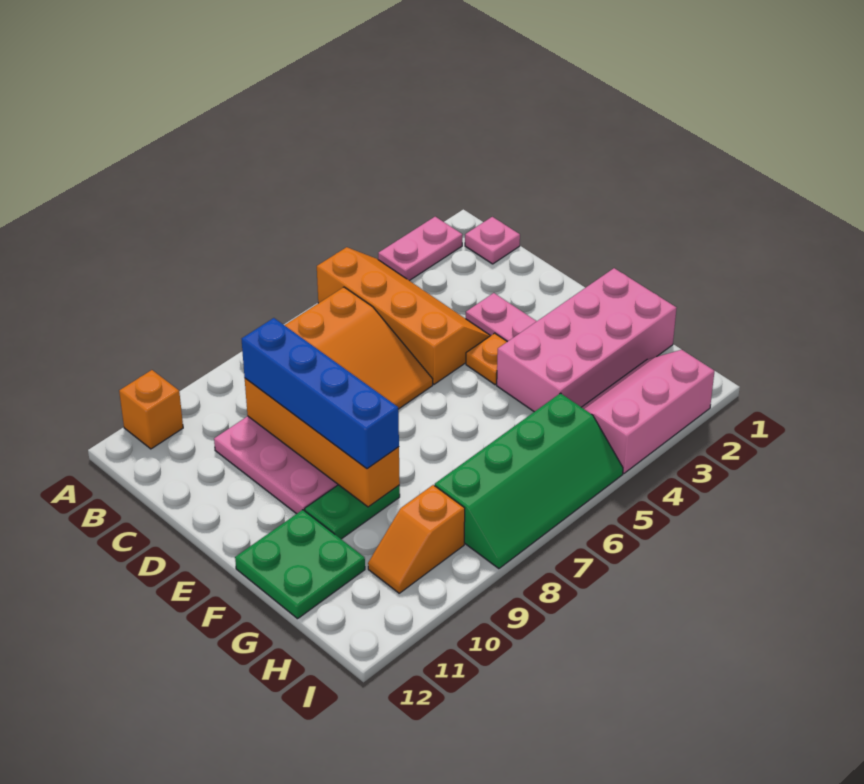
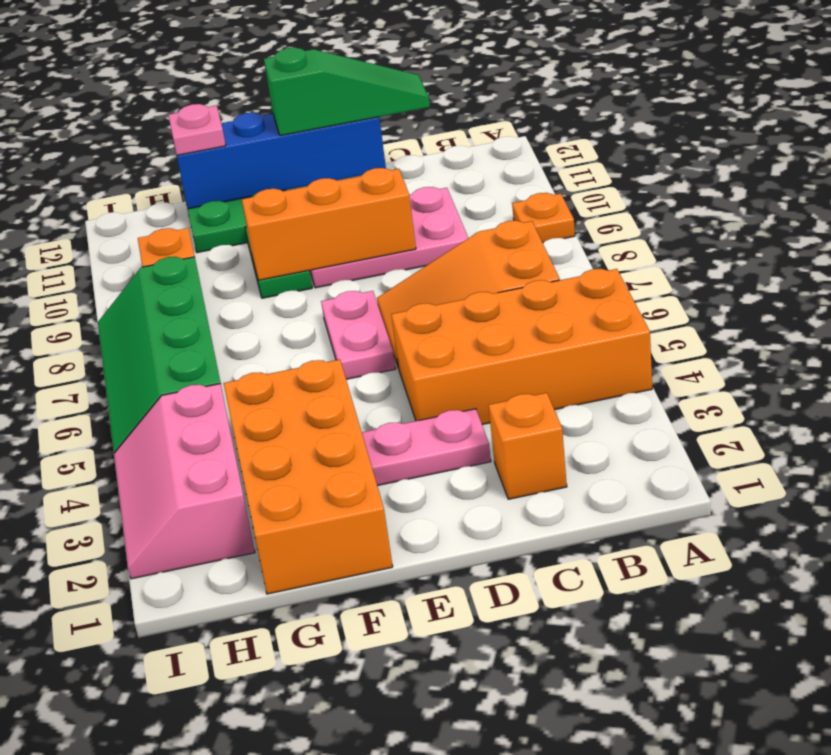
pink plate A2:A3 level 1 -> pink plate E6:E7 level 1
orange slope A4:D5 level 1 top 5 -> orange brick A4:D5 level 1
orange brick A11 level 1 -> orange brick C2 level 1
pink plate B1 level 1 -> pink plate G12 level 3
orange brick C9:F9 level 2 -> orange brick D9:F9 level 2
blue brick C9:F9 level 3 -> blue brick D12:G12 level 2
none -> green slope C12:E12 level 3 top E
orange plate E4 level 1 -> orange plate A9 level 1
pink brick F1:G4 level 1 -> orange brick F1:G4 level 1
pink slope H2:I4 level 1 top I -> pink slope H2:I4 level 1 top H

